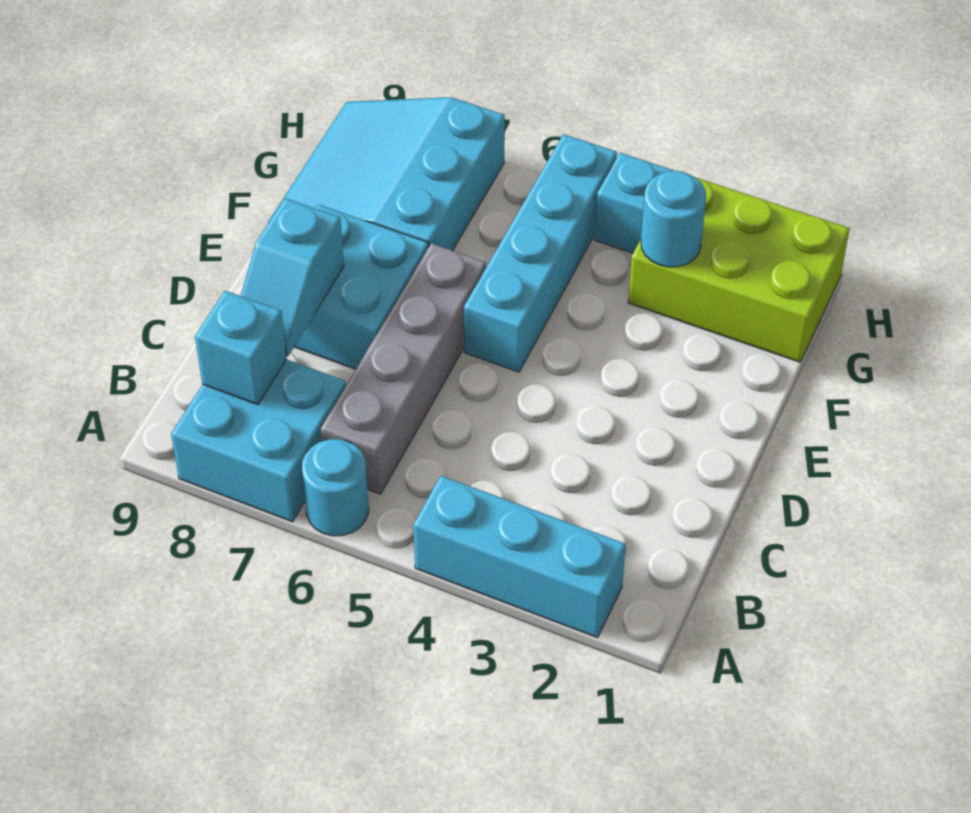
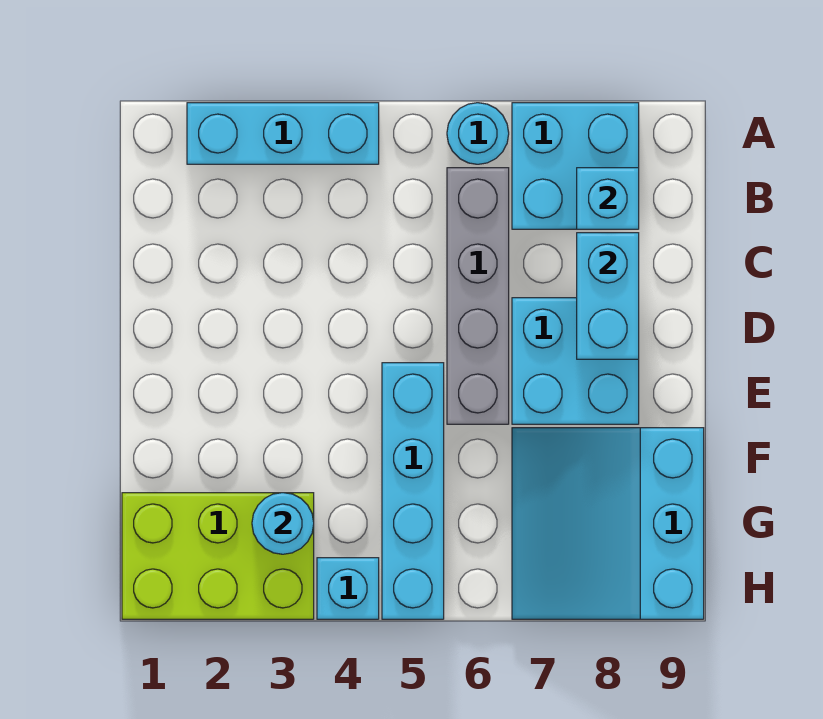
cyan slope C8:D8 level 2 top D -> cyan brick C8:D8 level 2
cyan slope F7:H9 level 1 top 7 -> cyan slope F7:H9 level 1 top 9

